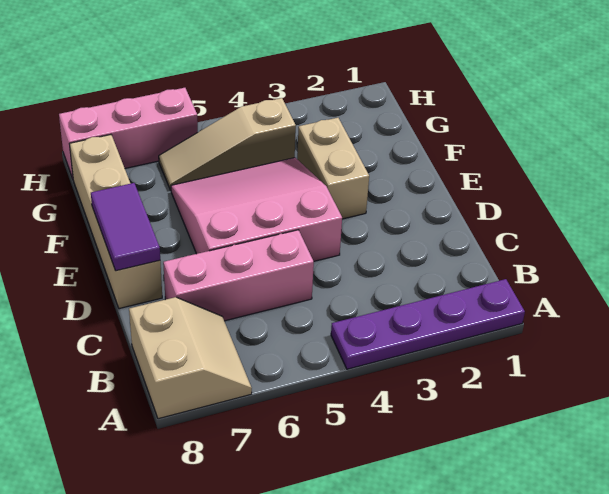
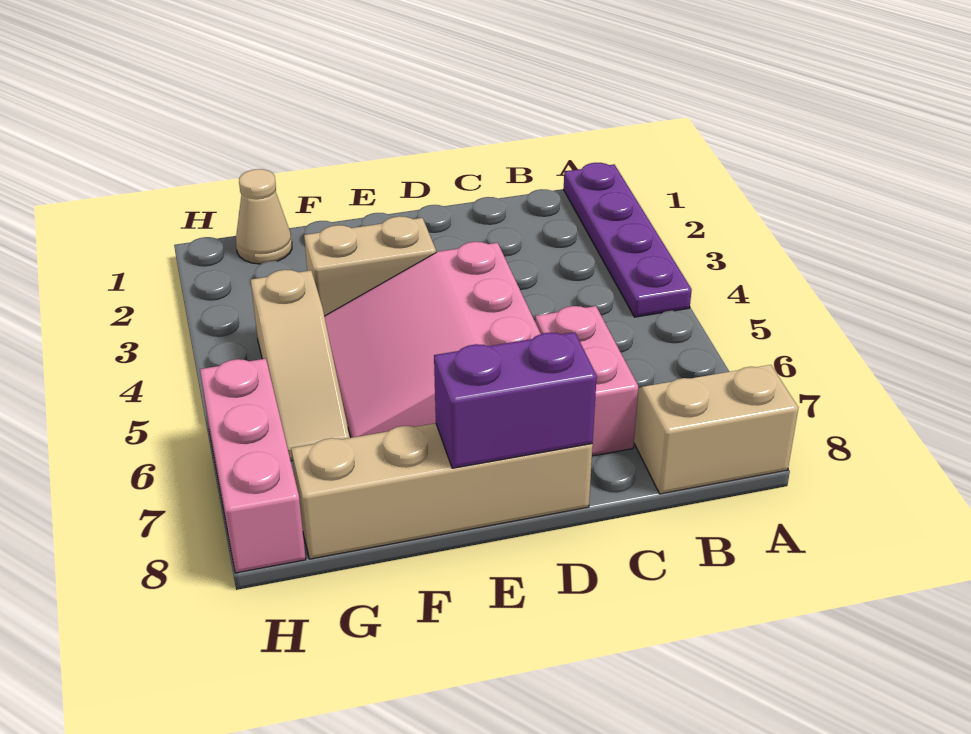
pink brick C5:C7 level 1 -> pink brick C6:C7 level 1
purple tile D8:E8 level 2 -> purple brick D8:E8 level 2
none -> tan cone G1 level 1

